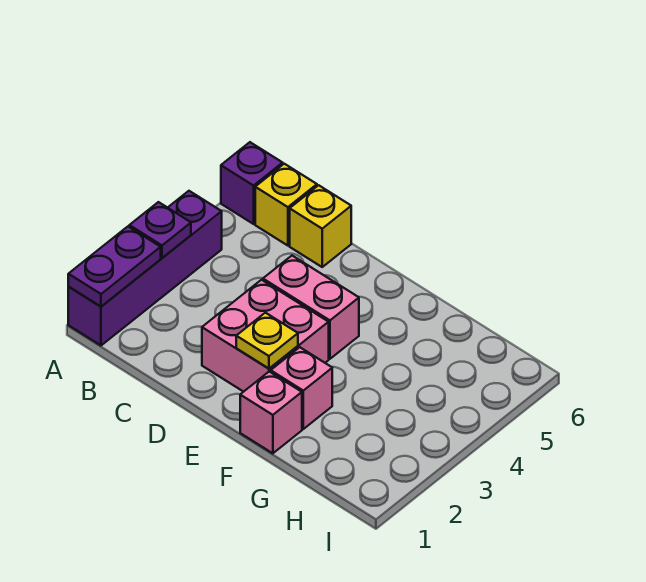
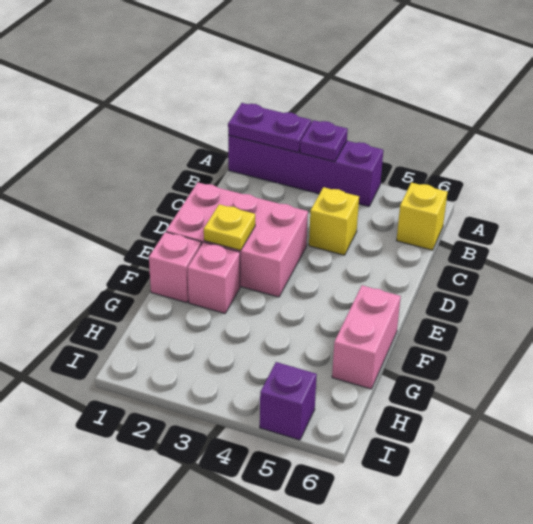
purple brick A6 level 1 -> purple brick I5 level 1
yellow brick C6 level 1 -> yellow brick C4 level 1
pink brick D2:E3 level 1 -> pink brick D1:E3 level 1
pink brick D4:E4 level 1 -> pink brick F6:G6 level 1

